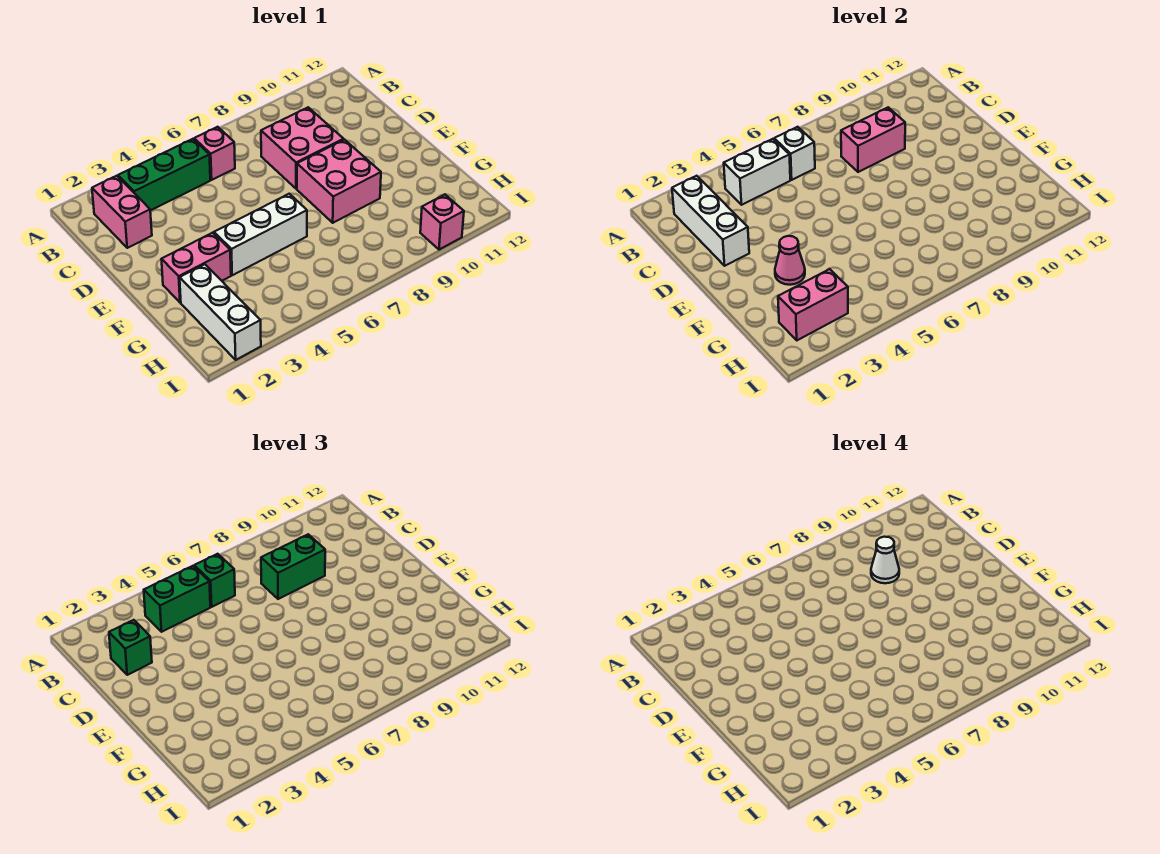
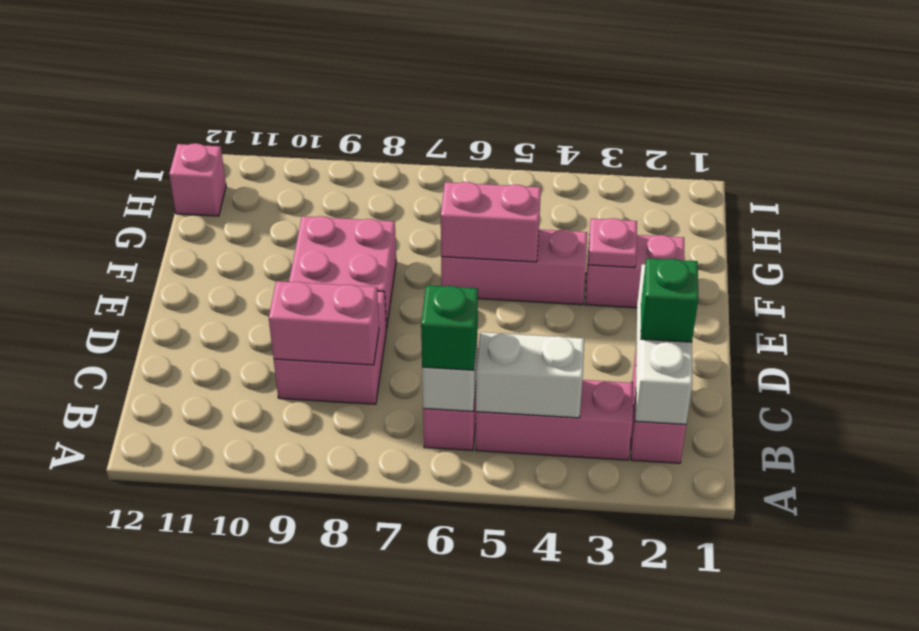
green brick B3:B5 level 1 -> pink brick B3:B5 level 1
green brick B4:B5 level 3 -> none
green brick C8:C9 level 3 -> none
white cone C9 level 4 -> none
pink cone F3 level 2 -> pink plate F3 level 2
white brick F4:F6 level 1 -> pink brick F4:F6 level 1
white brick G2:I2 level 1 -> none
pink brick H2:H3 level 2 -> pink brick F5:F6 level 2
pink brick I10 level 1 -> pink brick H12 level 1

